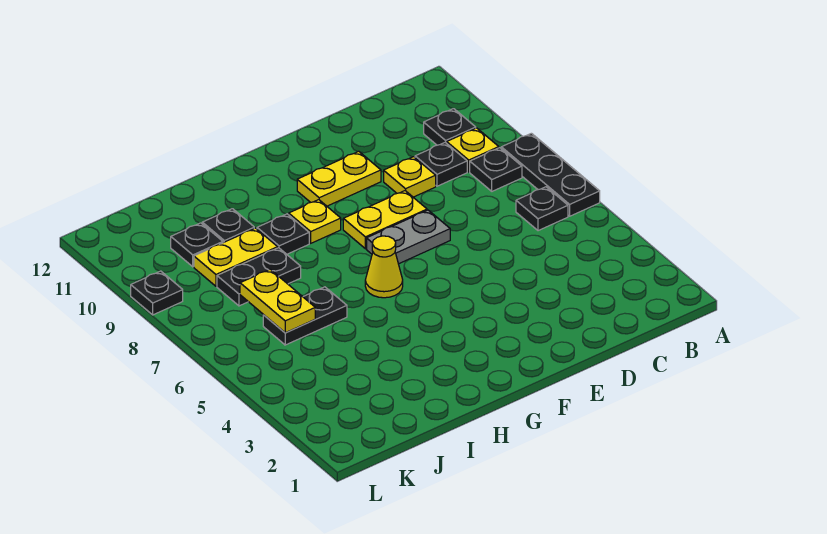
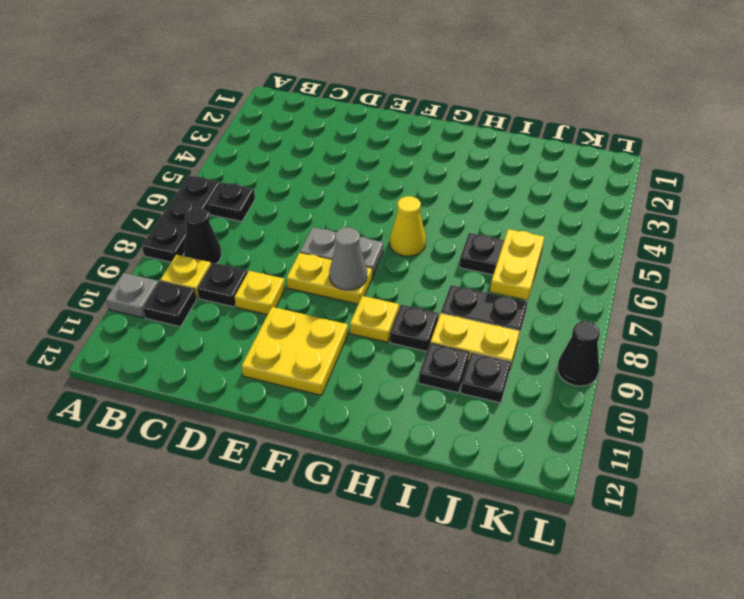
none -> grey plate A10 level 1
black plate B8 level 1 -> black cone B8 level 1
yellow plate E10:F10 level 1 -> yellow plate E10:F11 level 1
none -> grey cone F8 level 2
black plate L9 level 1 -> black cone L9 level 1

